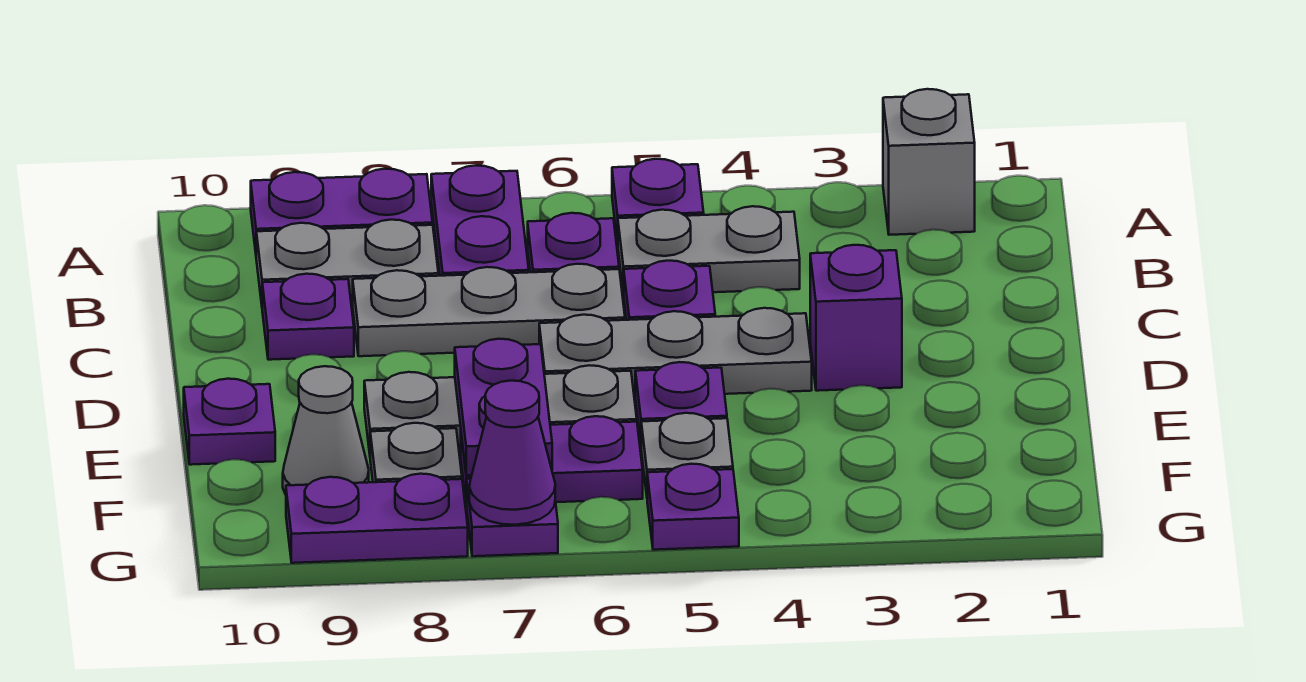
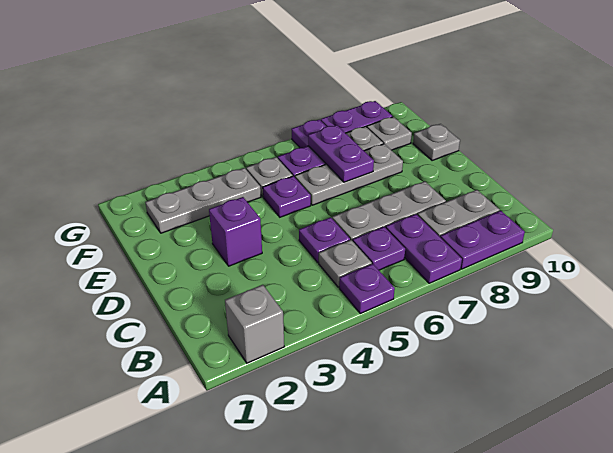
grey plate B4:B5 level 1 -> grey plate B5 level 1
purple plate C9 level 1 -> none
grey plate D4:D6 level 1 -> grey plate F2:F4 level 1
purple plate E10 level 1 -> grey plate E10 level 1
grey cone F9 level 1 -> grey plate F9 level 1
purple plate G5 level 1 -> none
purple cone G7 level 2 -> none

